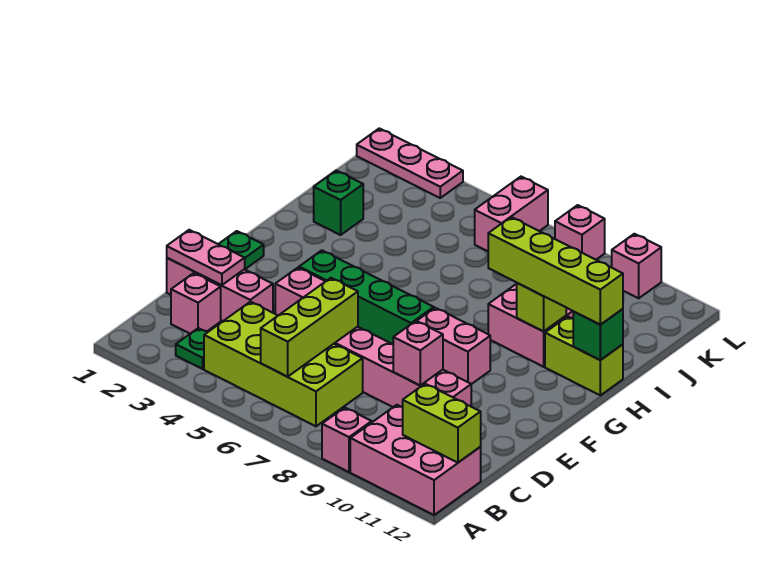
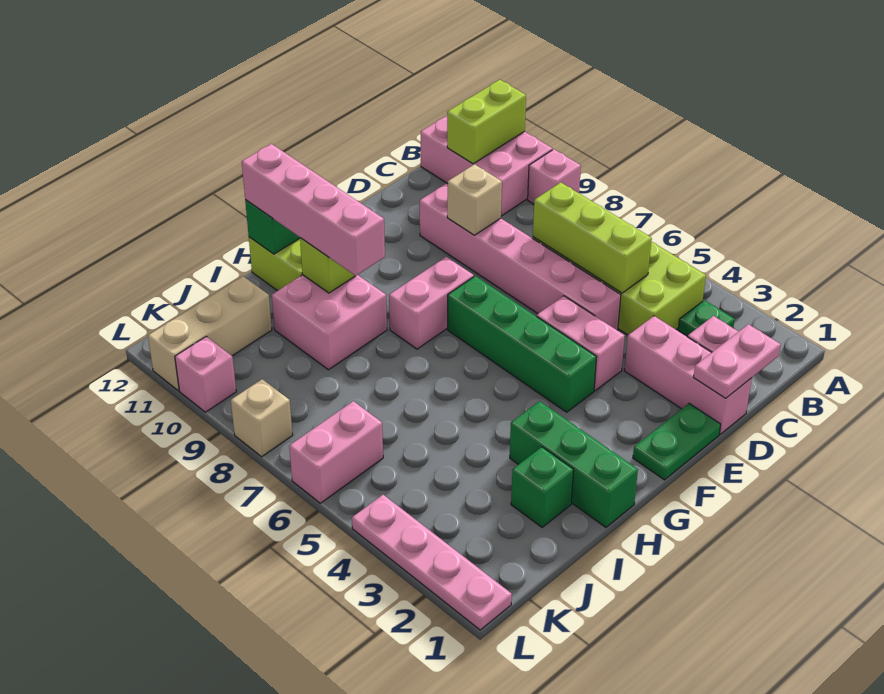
lime brick B6:D6 level 2 -> lime brick C5:C7 level 2
lime brick B11:B12 level 2 -> lime brick A11:B11 level 2
pink plate D1:D2 level 2 -> pink plate C1:D1 level 2
pink brick D9 level 2 -> tan brick D9 level 2
pink brick F8:F9 level 1 -> pink brick F8:G8 level 1
none -> green brick H1:H3 level 1
lime brick H9:H12 level 3 -> pink brick H9:H12 level 3
none -> tan brick J11:L11 level 1
pink plate L1:L3 level 1 -> pink plate L1:L4 level 1
pink brick L8 level 1 -> tan brick L8 level 1

